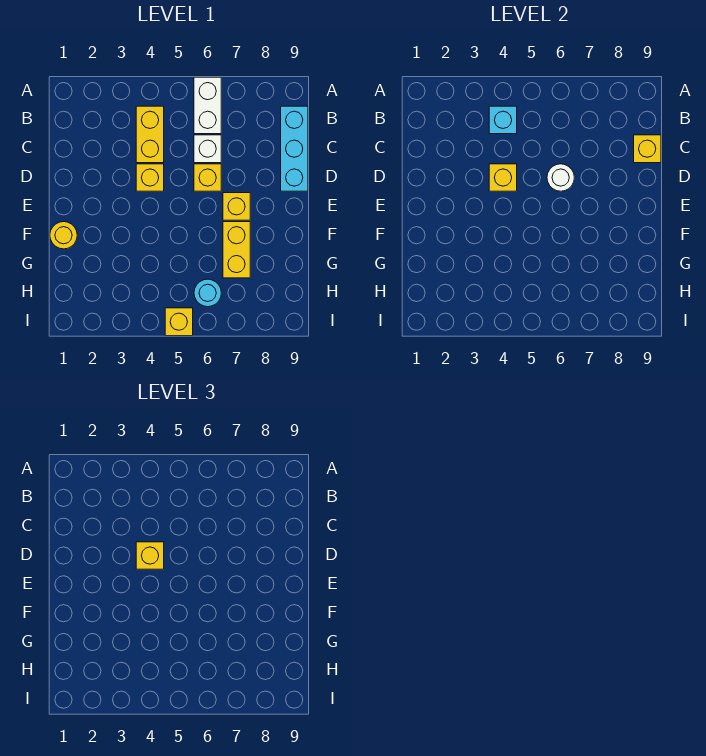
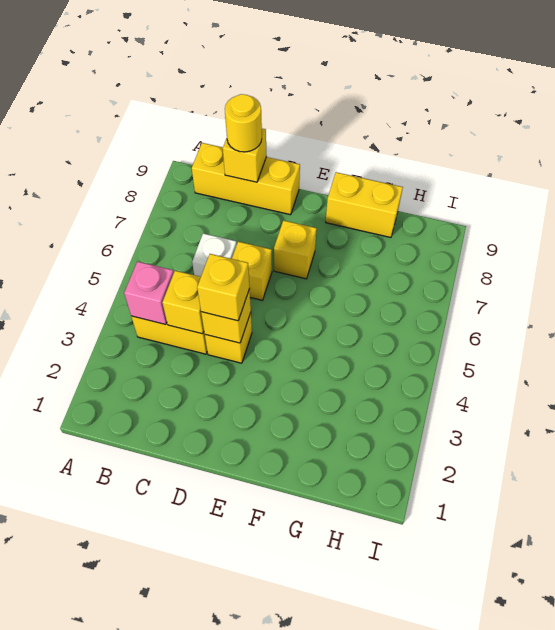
white brick A6:B6 level 1 -> none
cyan brick B4 level 2 -> pink brick B4 level 2
cyan brick B9:D9 level 1 -> yellow brick B9:D9 level 1
white round brick D6 level 2 -> none
yellow round brick F1 level 1 -> yellow round brick C9 level 3
yellow brick F7:G7 level 1 -> yellow brick F9:G9 level 1
cyan round brick H6 level 1 -> none
yellow brick I5 level 1 -> yellow brick C4 level 2

